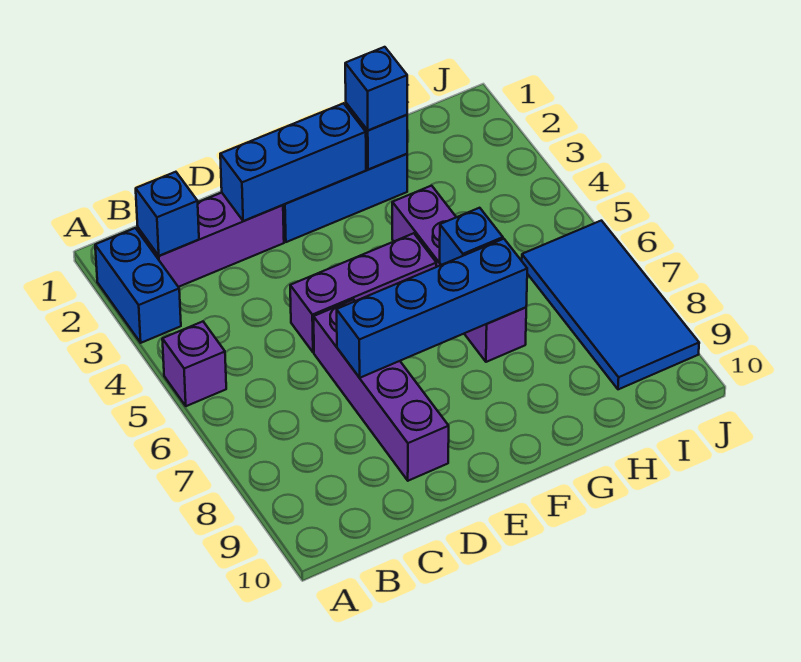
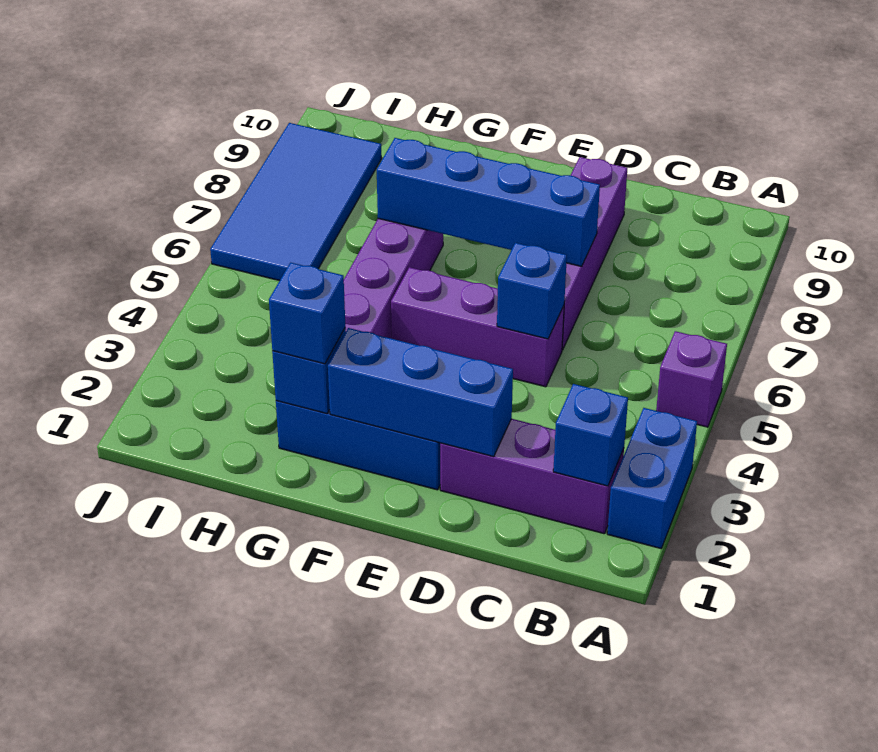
blue brick G6 level 2 -> blue brick D5 level 2

